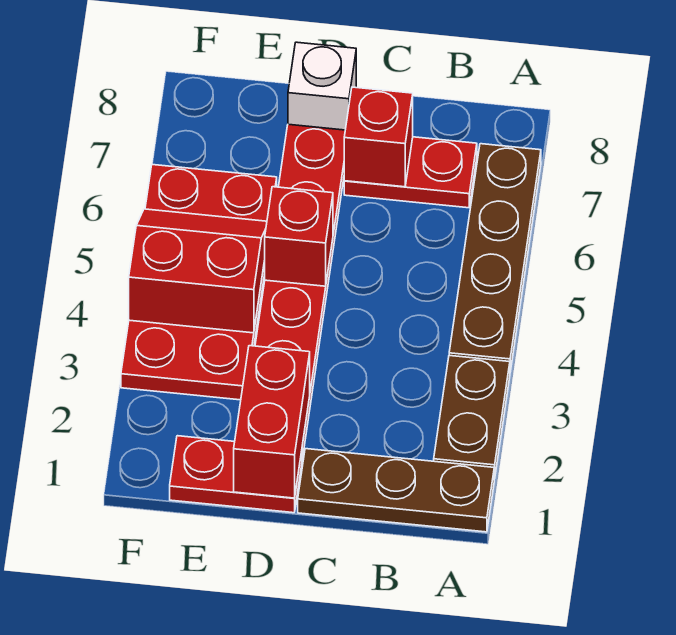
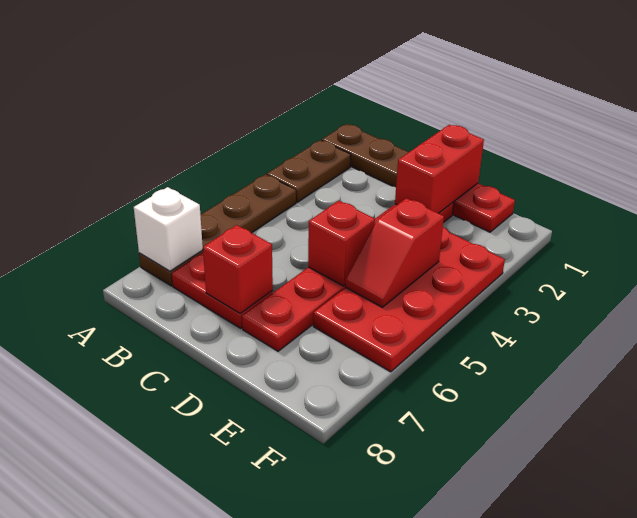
white brick D8 level 1 -> white brick A7 level 2
red slope E4:F5 level 2 top 4 -> red slope E4:E5 level 2 top 4

